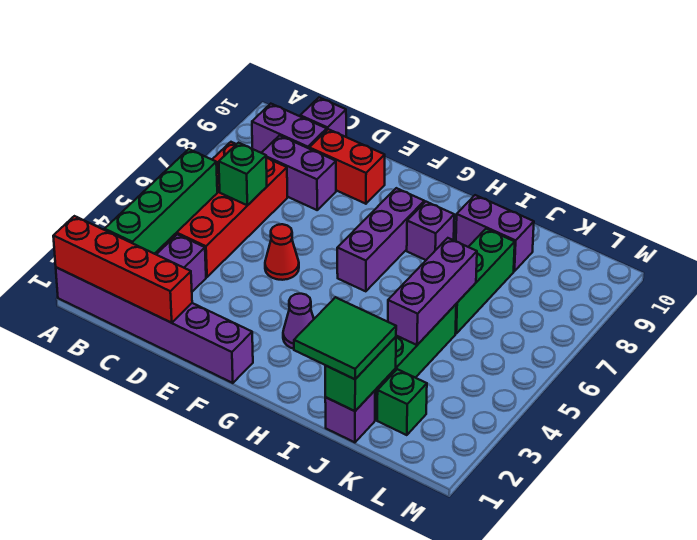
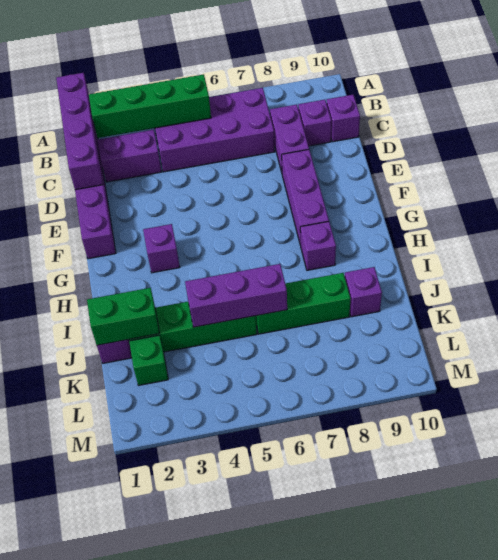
red brick A1:D1 level 2 -> purple brick A1:D1 level 2
red brick B4:C7 level 1 -> purple brick B4:C7 level 1
purple brick B9:C9 level 1 -> purple brick C9 level 1
green brick C6 level 2 -> none
red brick D9:E9 level 1 -> none
red cone E5 level 1 -> none
purple cone G3 level 1 -> purple brick G3 level 1
purple brick G6:G8 level 1 -> purple brick E8:G8 level 1
green tile I1:J2 level 3 -> none
purple brick I9:J9 level 1 -> purple brick J9 level 1

